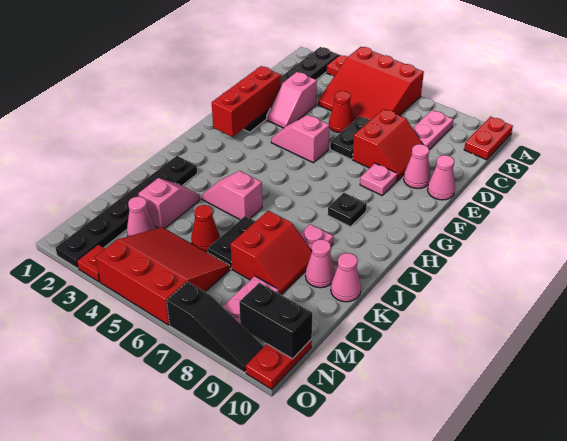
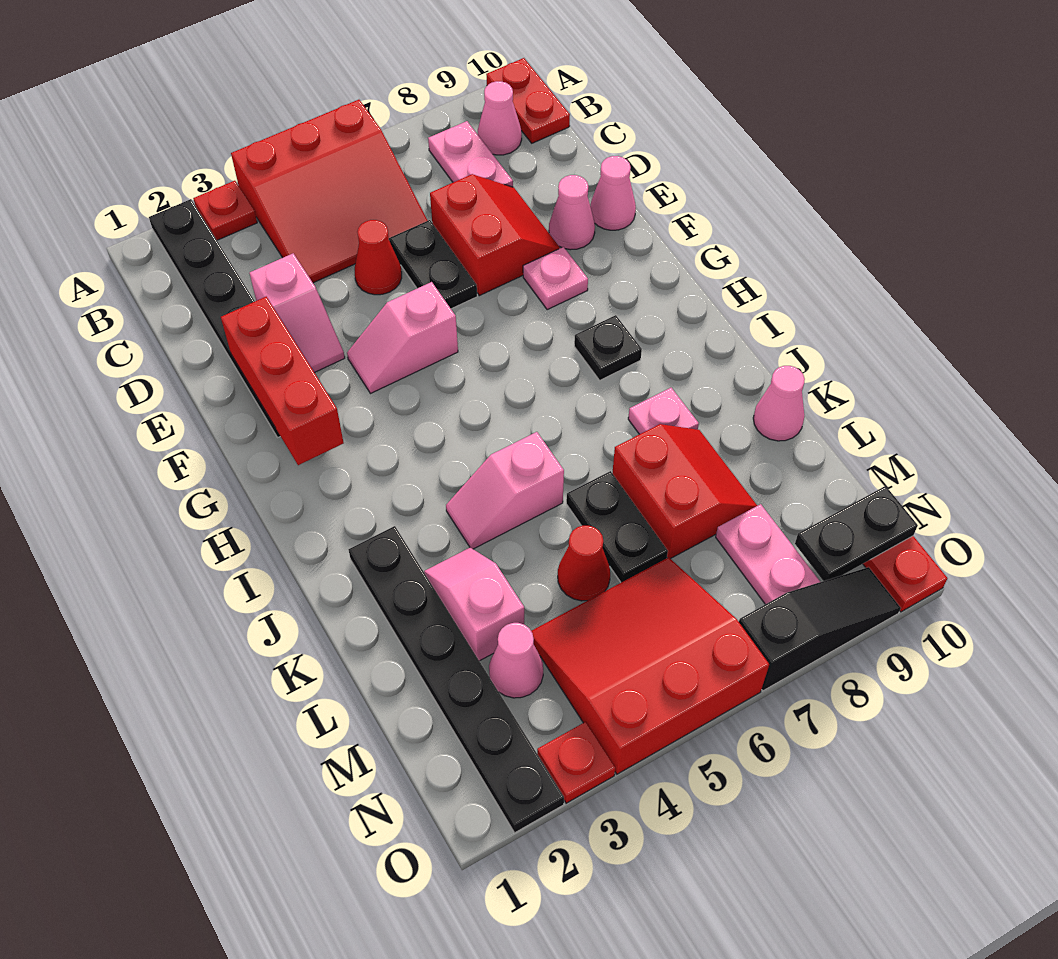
pink cone K9 level 1 -> pink cone B9 level 1
black brick N9:N10 level 2 -> black plate N9:N10 level 2

